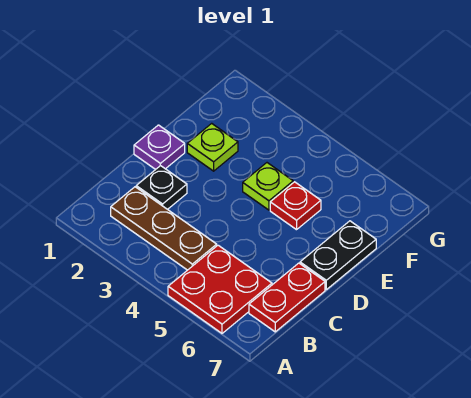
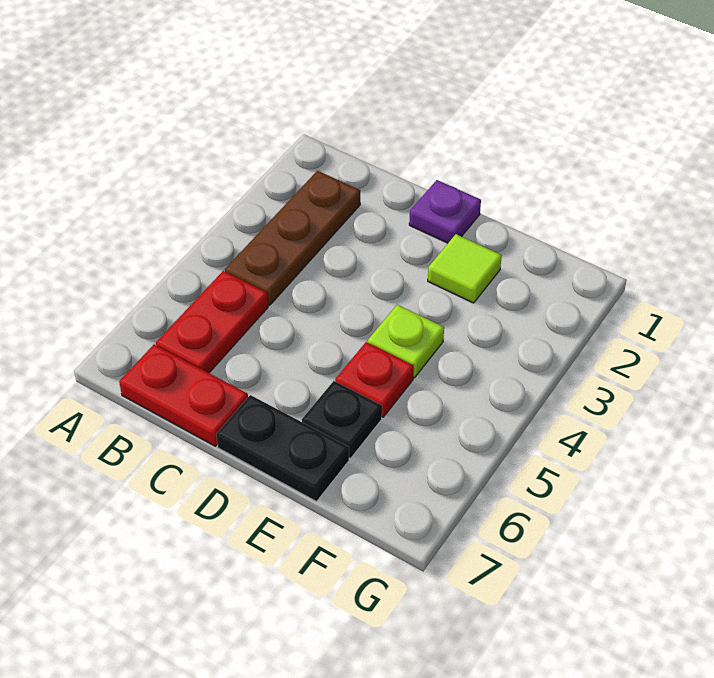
red plate A5:B6 level 1 -> red plate B5:B6 level 1
black plate C2 level 1 -> black plate E6 level 1
lime plate E2 level 1 -> lime tile E2 level 1

